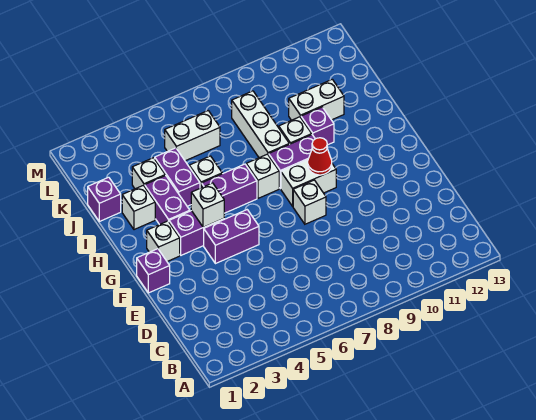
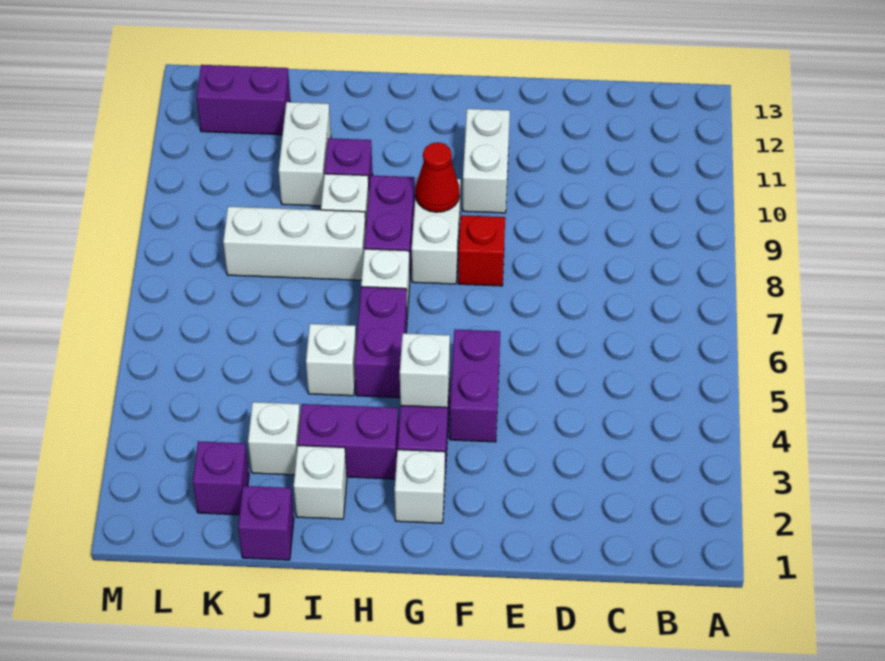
purple brick F1 level 1 -> purple brick K2 level 1
white brick F8 level 1 -> red brick F8 level 1
purple brick I4:J4 level 1 -> purple brick K12:L12 level 1
white brick K5:K6 level 1 -> white brick F10:F11 level 1

